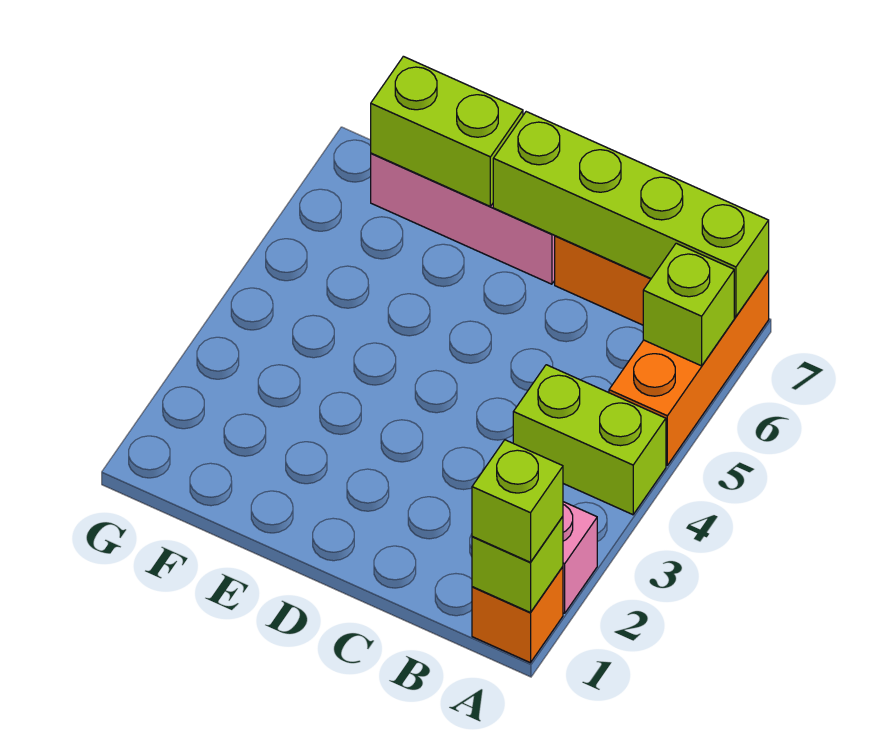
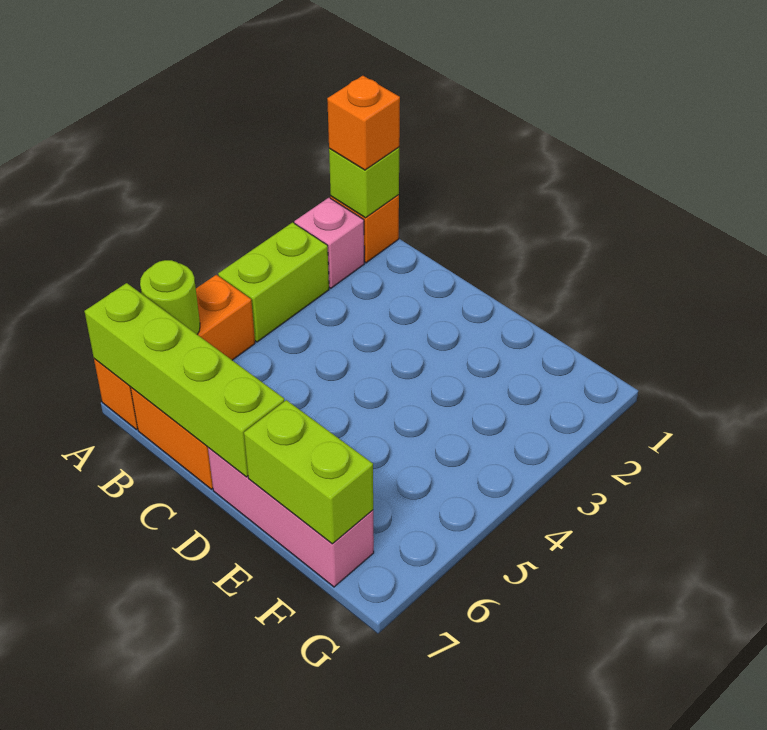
lime brick A1 level 3 -> orange brick A1 level 3
lime brick A4:B4 level 1 -> lime brick A3:A4 level 1
lime brick A6 level 2 -> lime round brick A6 level 2

